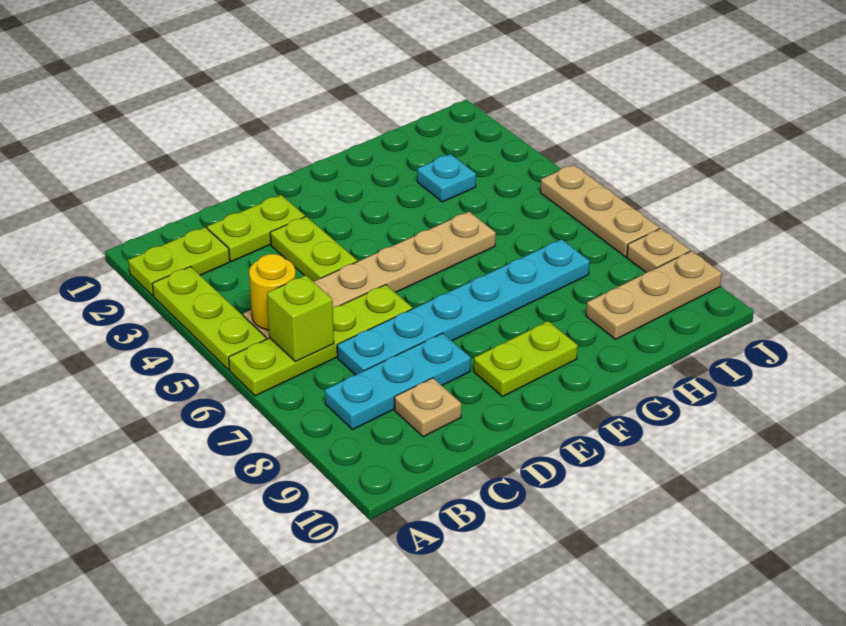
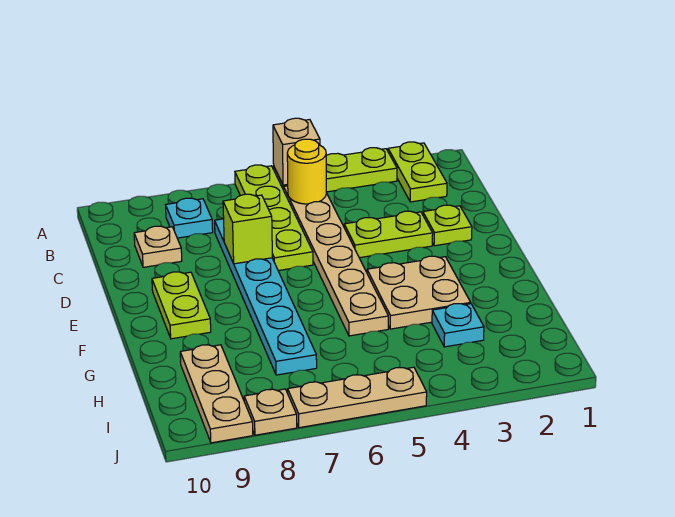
none -> tan brick A5 level 2
lime brick B6 level 2 -> lime brick D7 level 2
cyan plate B8:D8 level 1 -> cyan plate B8 level 1
lime plate C2:D2 level 1 -> lime plate D2 level 1
none -> tan plate F3:G4 level 1

